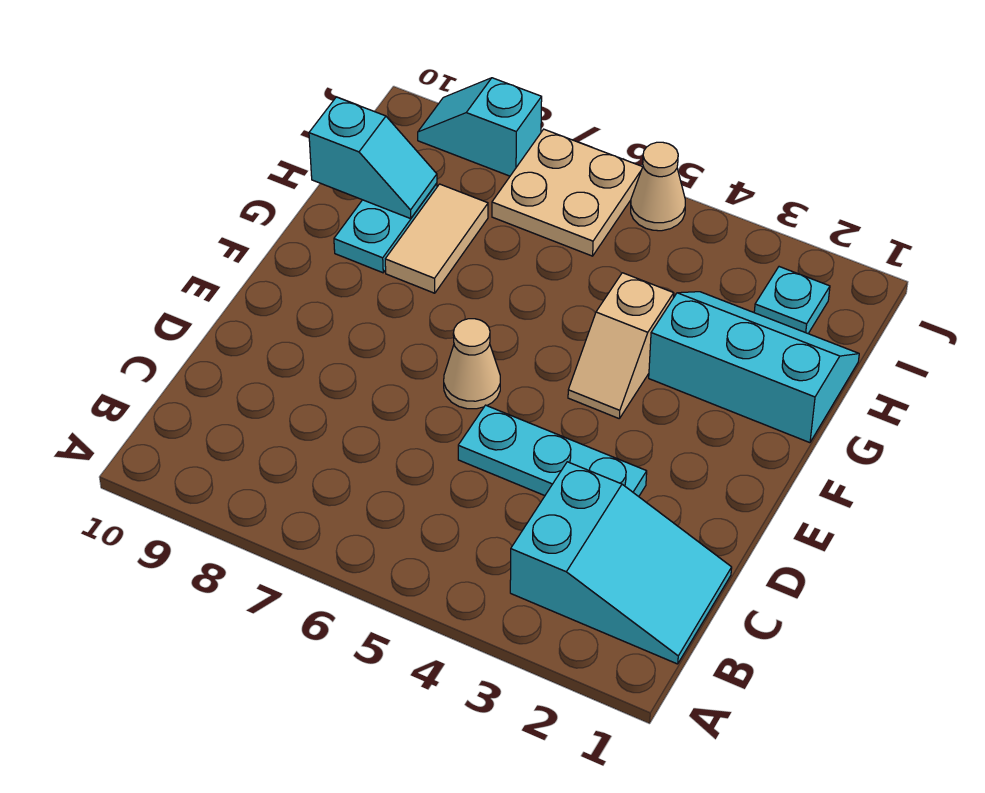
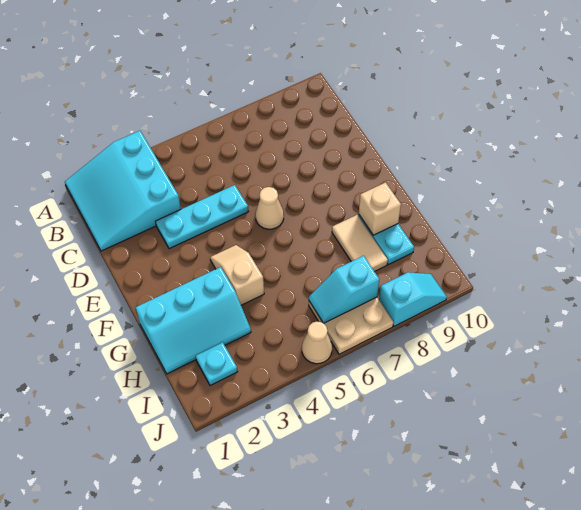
cyan slope B1:C3 level 1 top 3 -> cyan slope A1:C3 level 1 top 3
none -> tan brick G9 level 2
cyan slope H9:H10 level 2 top 10 -> cyan slope I6:I7 level 2 top 7

